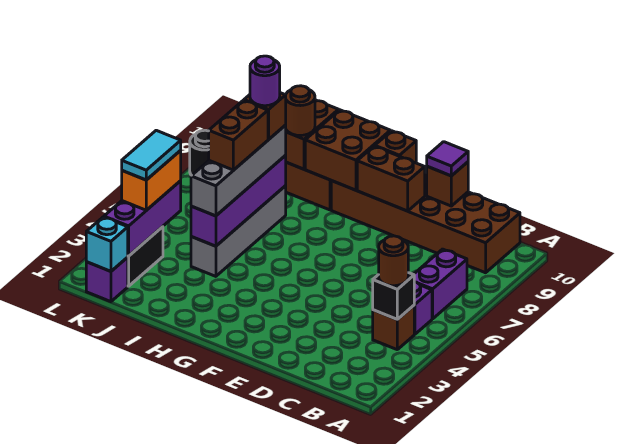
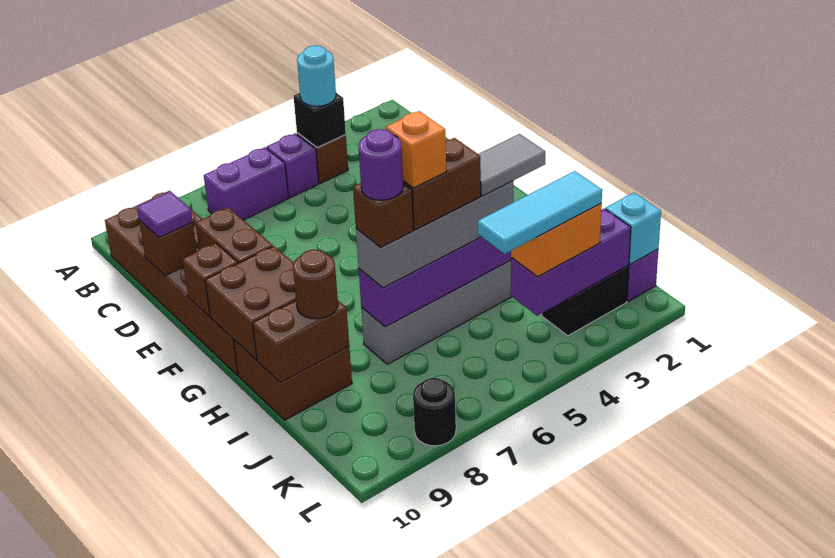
brown round brick B4 level 3 -> cyan round brick B4 level 3
none -> grey tile I3:I4 level 4
none -> orange brick I6 level 5
cyan tile K3:K4 level 4 -> cyan tile K3:K5 level 4

